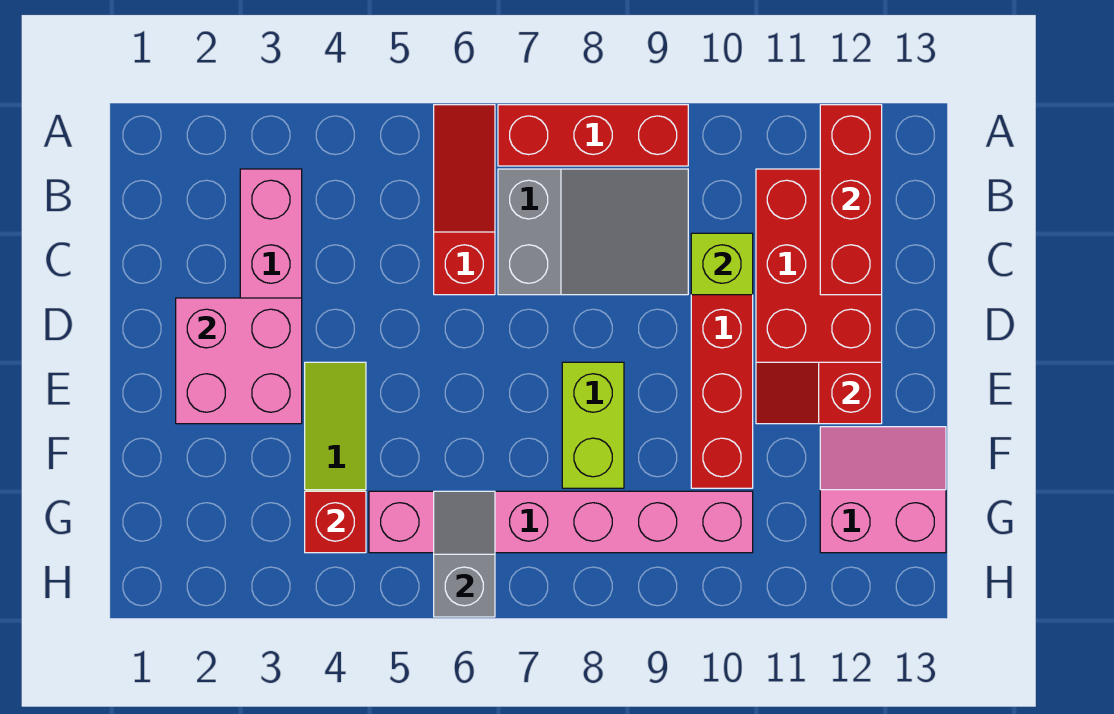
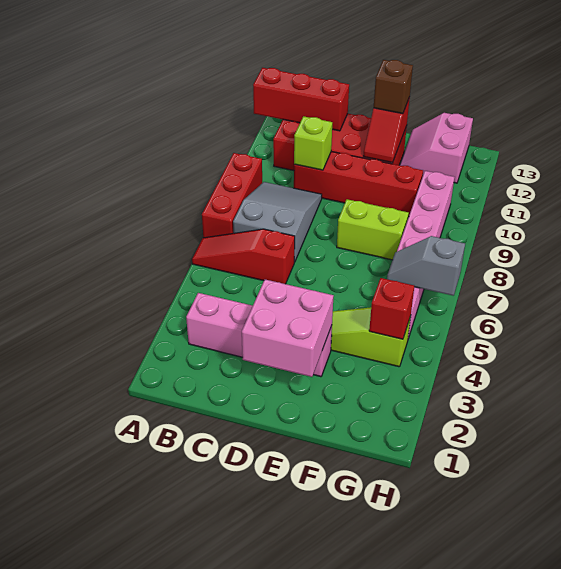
none -> brown brick E12 level 3

